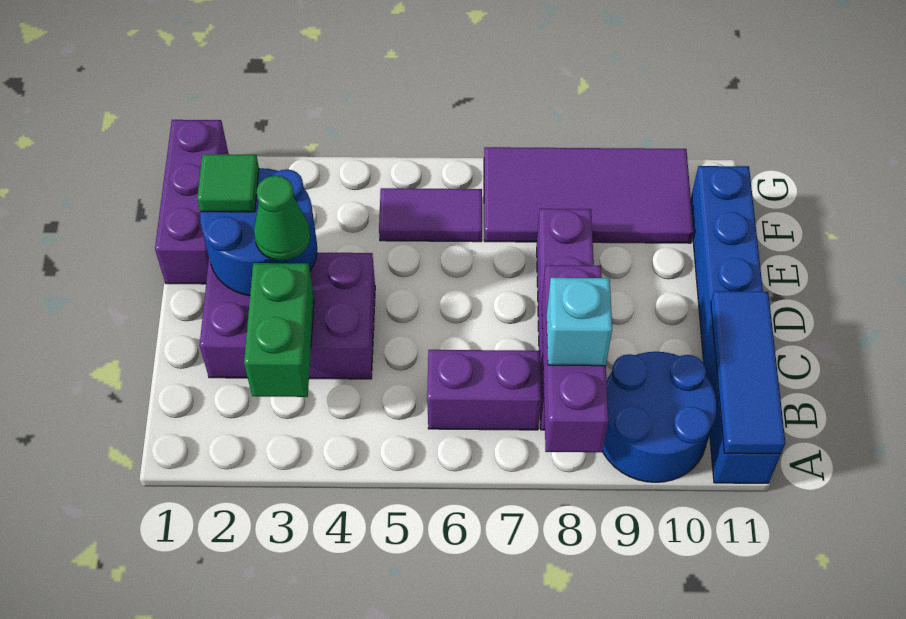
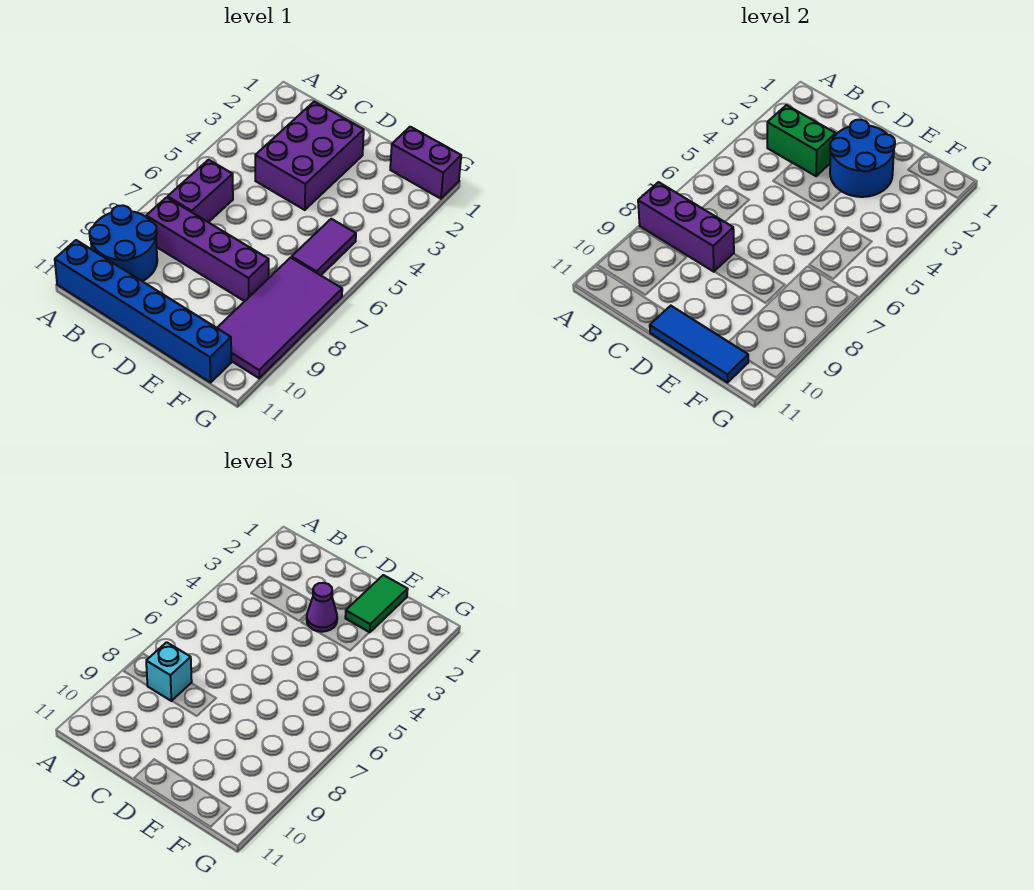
blue tile A11:C11 level 2 -> blue tile D11:F11 level 2
green cone D3 level 3 -> purple cone D3 level 3
purple brick E1:G1 level 1 -> purple brick F1:G1 level 1
green tile E2 level 3 -> green tile E1:E2 level 3

